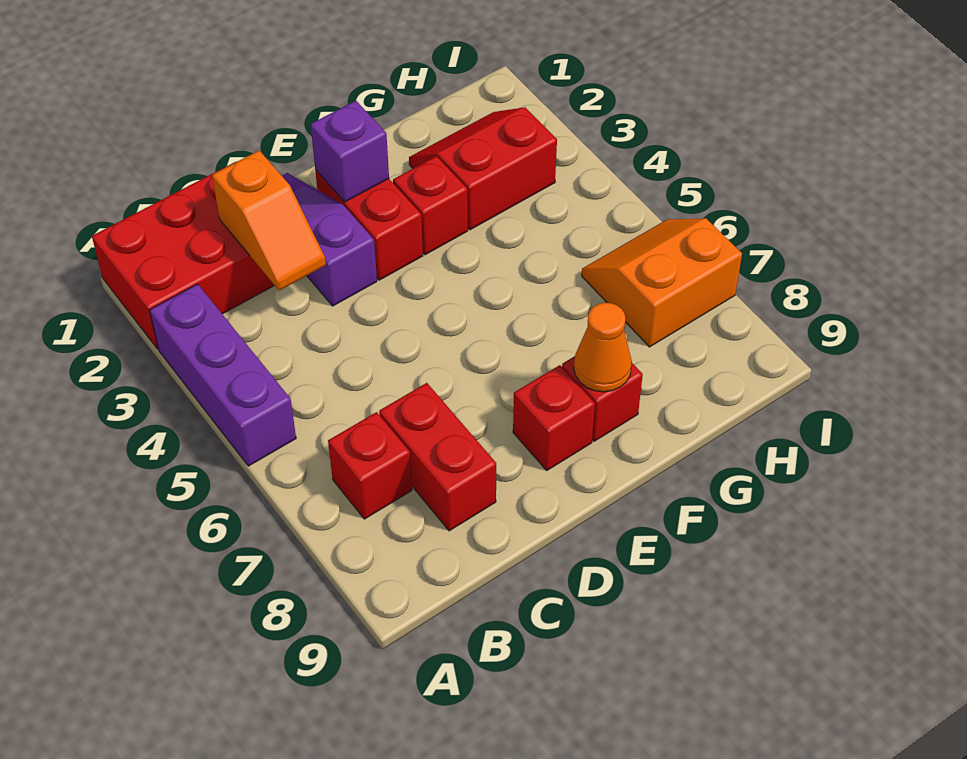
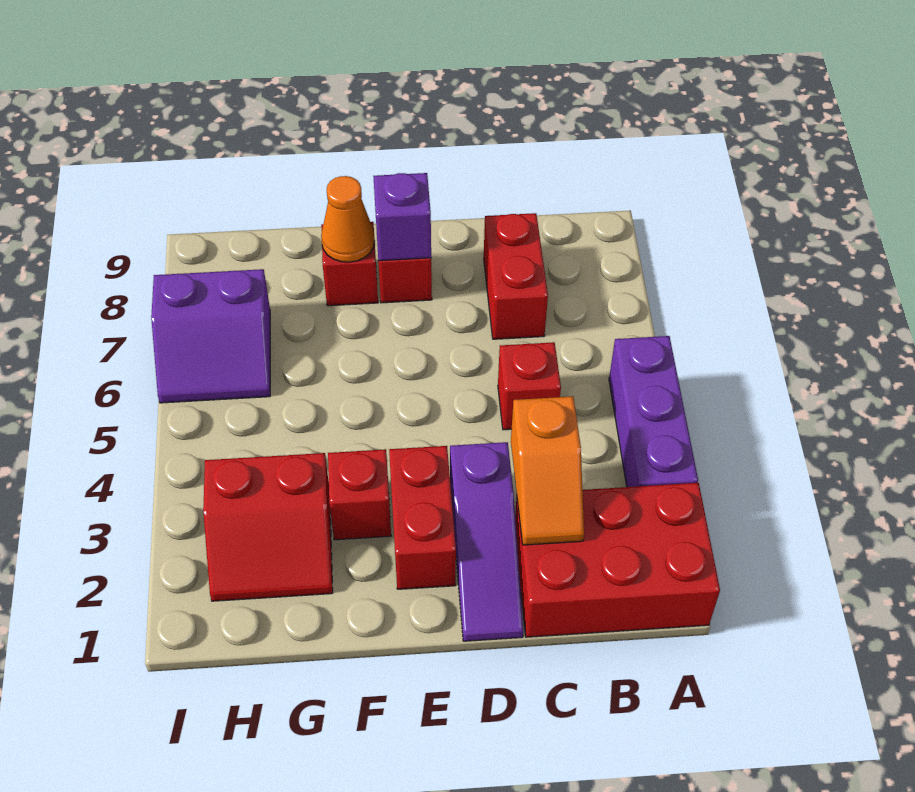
red brick B7 level 1 -> red brick C5 level 1
orange slope C2:C3 level 2 top 2 -> orange slope C2:C3 level 2 top 3
purple brick E2 level 2 -> purple brick E8 level 2
orange slope H6:I7 level 1 top 7 -> purple slope H6:I7 level 1 top 7

